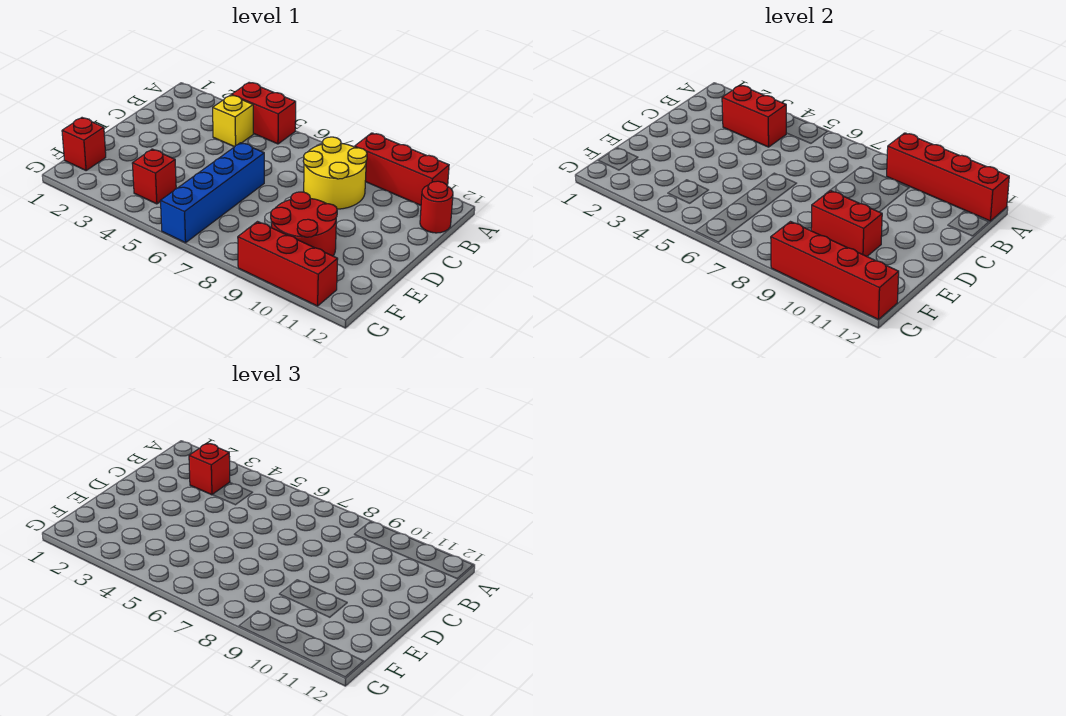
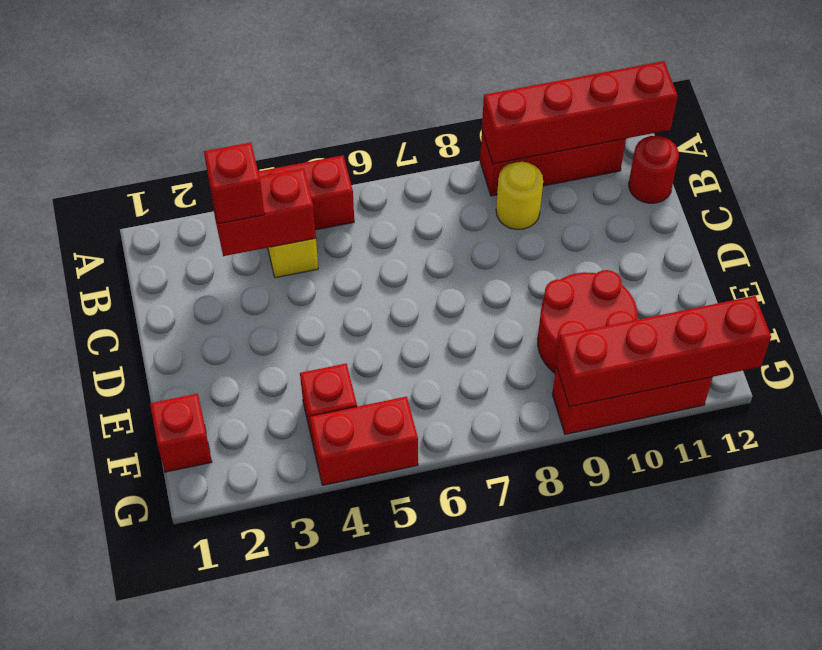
yellow round brick B8:C9 level 1 -> yellow round brick B9 level 1
blue brick D6:G6 level 1 -> none
red brick E9:E10 level 2 -> red brick G4:G5 level 1

